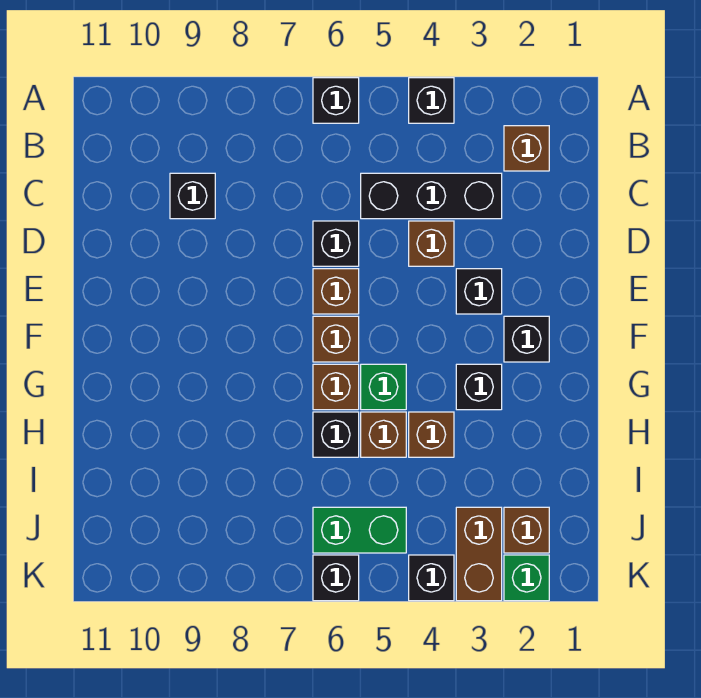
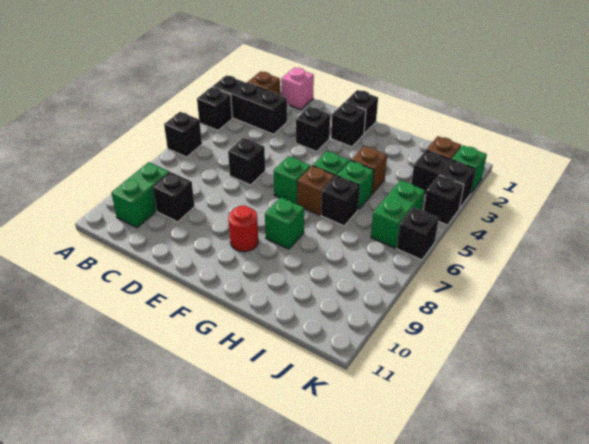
none -> green brick B9:B10 level 1
none -> pink brick C1 level 1
black brick C3:C5 level 1 -> black brick A3:C3 level 1
brown brick D4 level 1 -> none
brown brick E6 level 1 -> none
brown brick F6 level 1 -> green brick F6 level 1
none -> red round brick F9 level 1
black brick G3 level 1 -> black brick F1 level 1
none -> green brick G8 level 1
brown brick H5 level 1 -> green brick H5 level 1
brown brick J3:K3 level 1 -> black brick J3:K3 level 1

